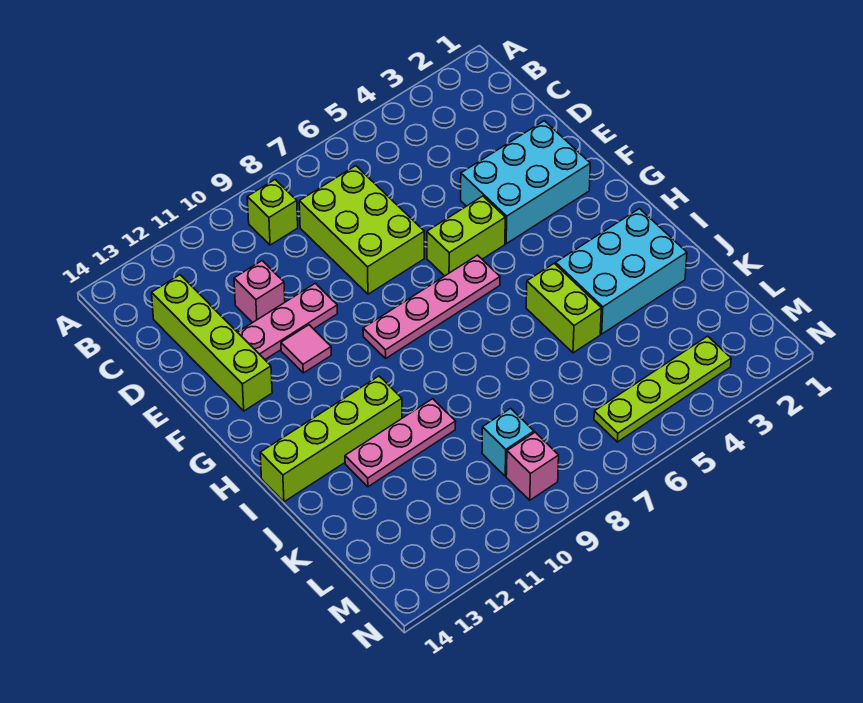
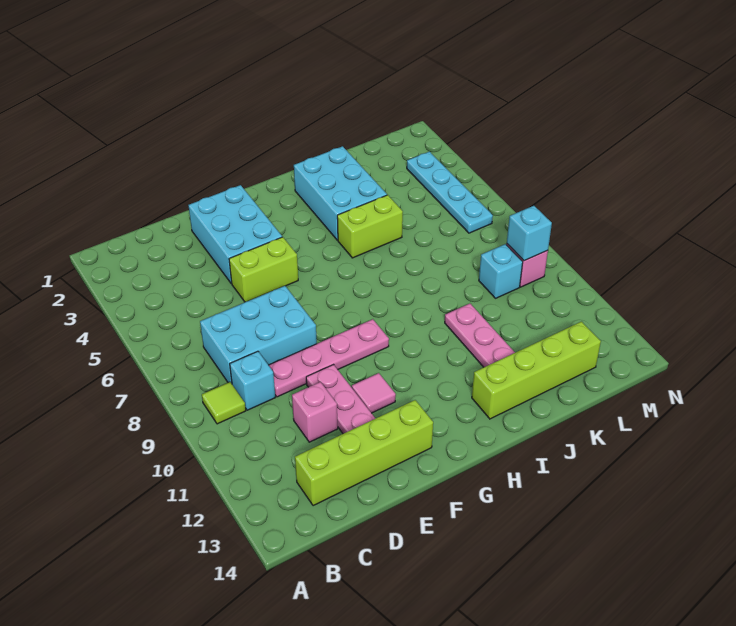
lime brick B9 level 1 -> lime tile B9 level 1
lime brick C7:E8 level 1 -> cyan brick C7:E8 level 1
none -> cyan brick C9 level 1
lime brick F5:F6 level 1 -> lime brick E5:F5 level 1
pink plate G6:G9 level 1 -> pink plate D9:G9 level 1
lime brick I11:I14 level 1 -> lime brick I13:L13 level 1
lime plate M3:M6 level 1 -> cyan plate M3:M6 level 1
none -> cyan brick M9 level 2

